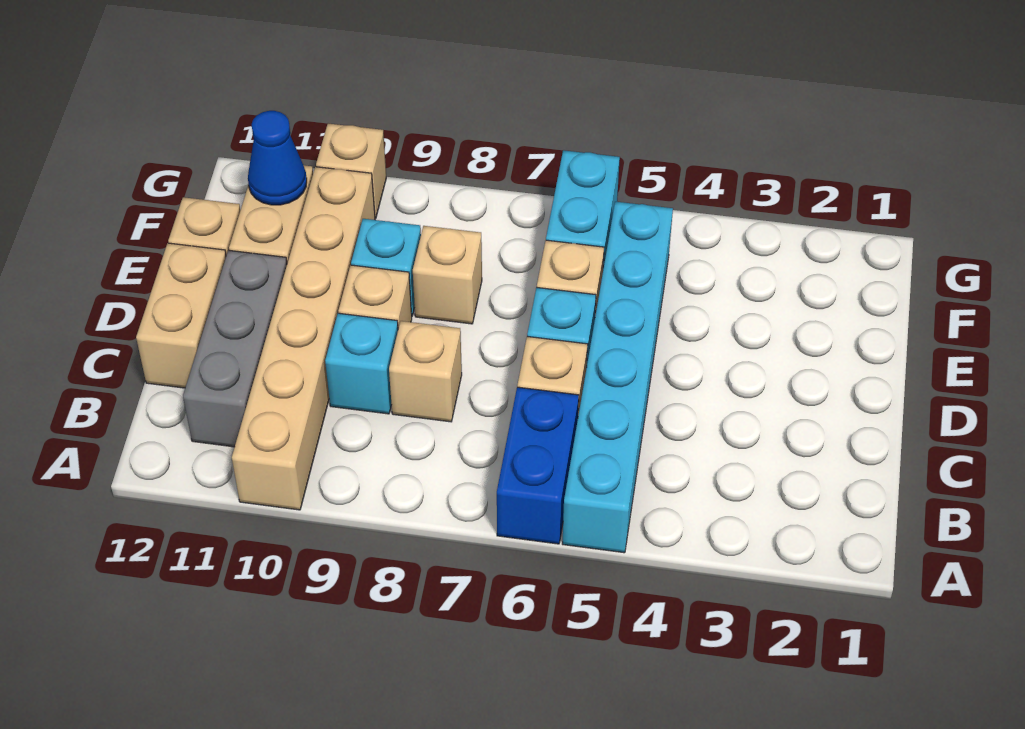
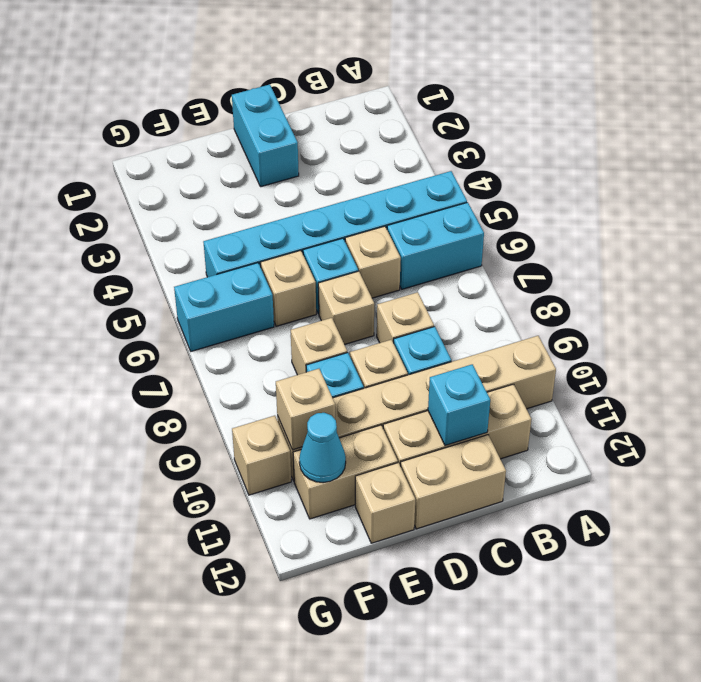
blue brick A6:B6 level 1 -> cyan brick A6:B6 level 1
grey brick B11:D11 level 1 -> tan brick B11:D11 level 1
none -> cyan brick C11 level 2
none -> cyan brick D1:D2 level 1
none -> tan brick D7 level 1
none -> tan brick F10 level 2
blue cone F11 level 2 -> cyan cone F11 level 2

